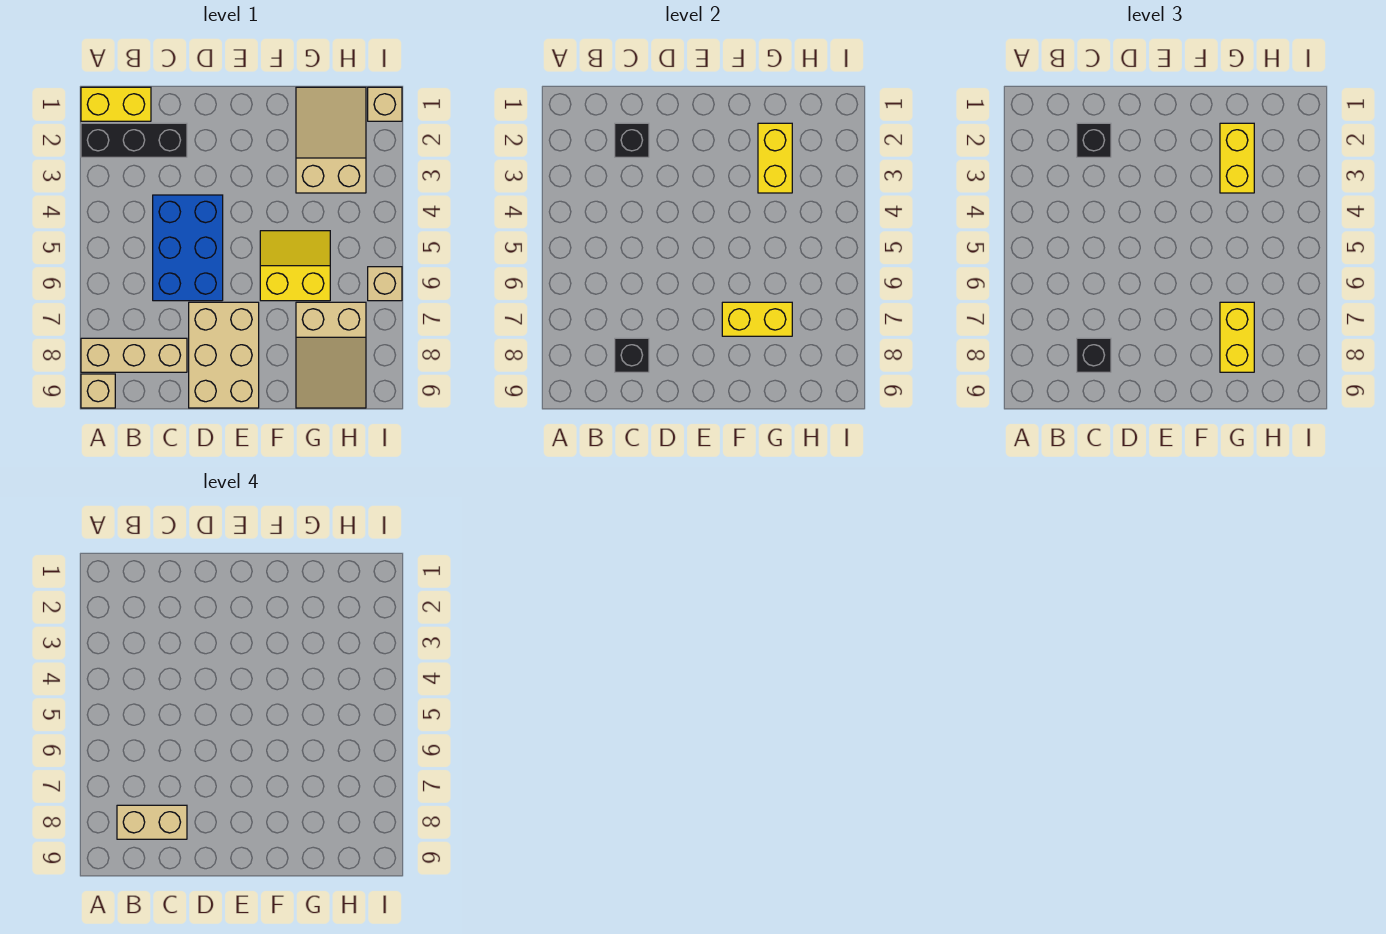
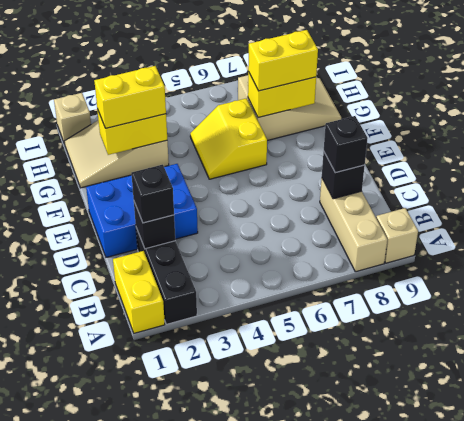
tan brick B8:C8 level 4 -> none
blue brick C4:D6 level 1 -> blue brick D1:E3 level 1
tan brick D7:E9 level 1 -> none
yellow brick F7:G7 level 2 -> yellow brick G7:G8 level 2
tan brick I6 level 1 -> none

